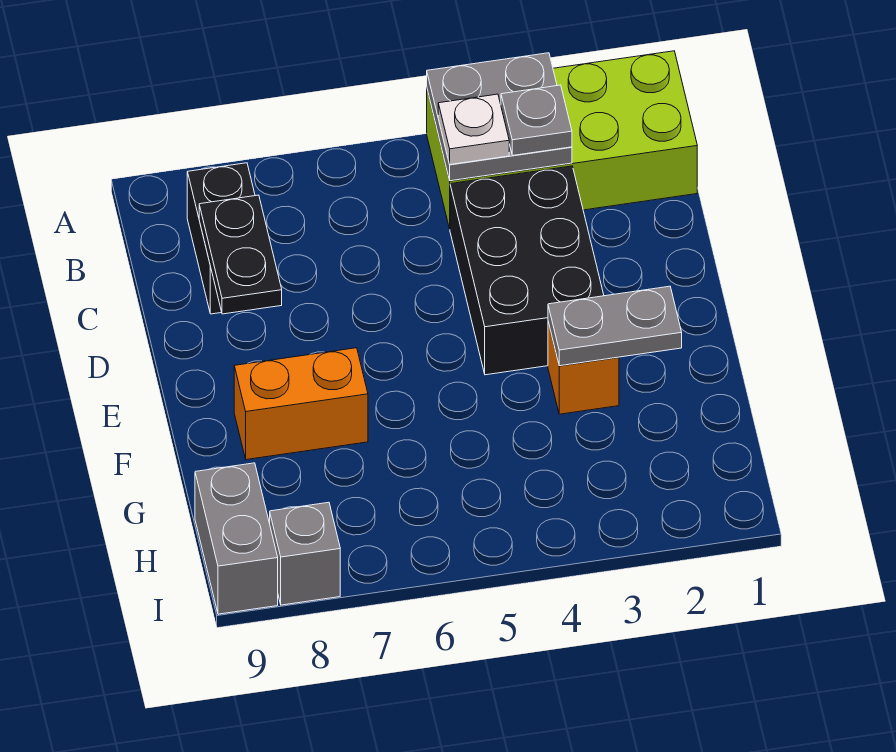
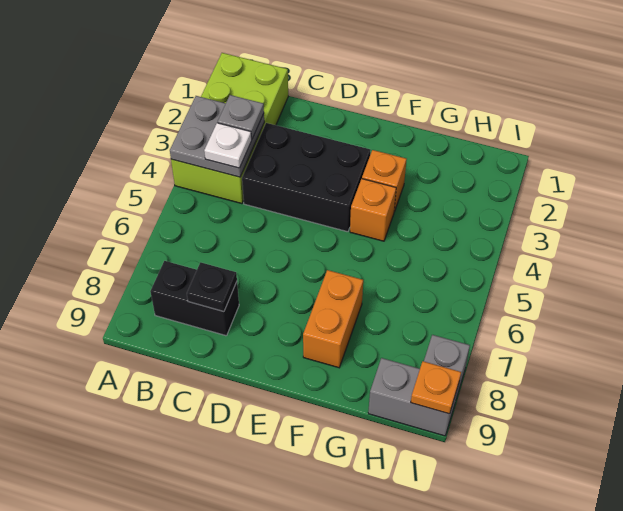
black plate C8:D8 level 2 -> black plate C8 level 2
grey plate F2:F3 level 2 -> none
none -> orange brick F4 level 1
none -> orange plate I9 level 2

